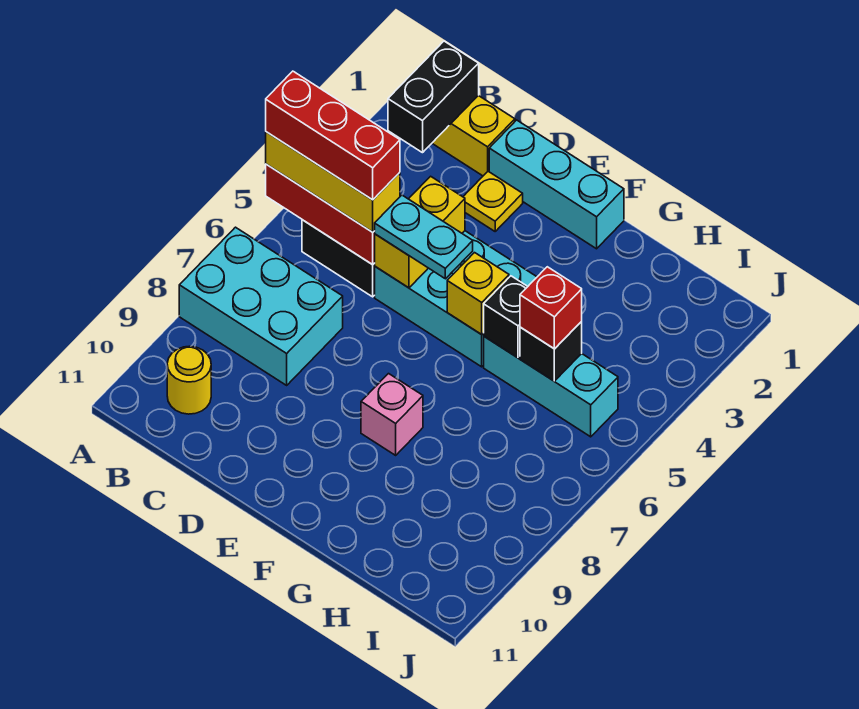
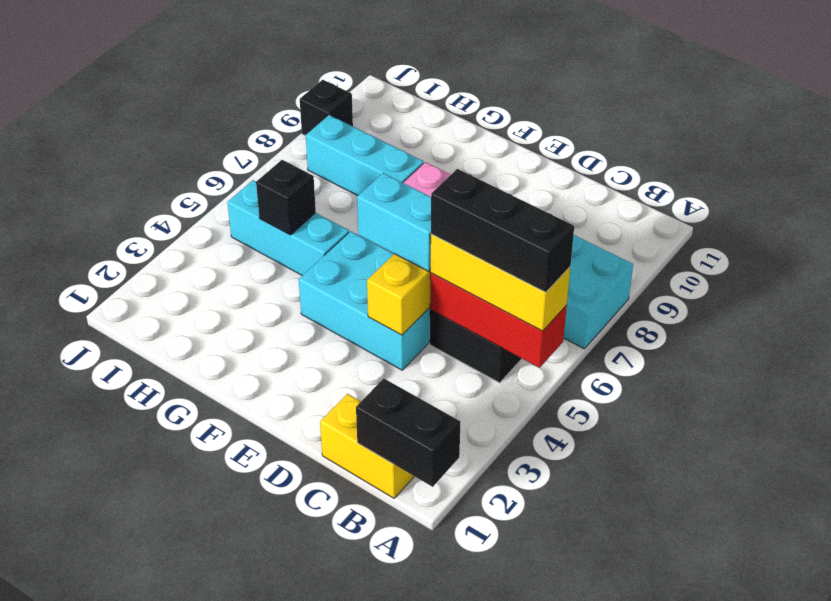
red brick A5:C5 level 4 -> black brick A5:C5 level 4
black brick B1:B2 level 2 -> black brick A1:B1 level 2
yellow round brick B10 level 1 -> none
cyan brick D1:F1 level 1 -> cyan brick G8:I8 level 1
yellow plate D2 level 1 -> none
cyan plate D5:E5 level 3 -> cyan brick D5:E5 level 3
yellow brick F5 level 2 -> none
black brick G5 level 2 -> black brick J9 level 1
red brick H5 level 3 -> none

